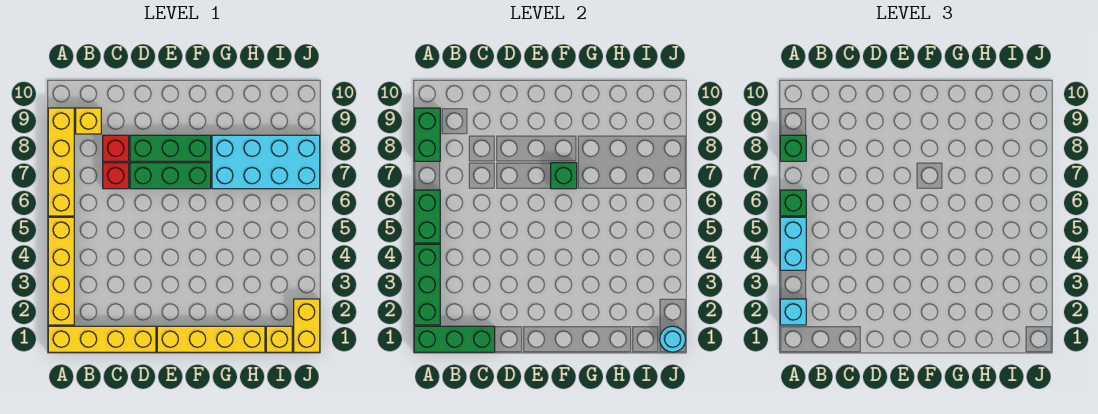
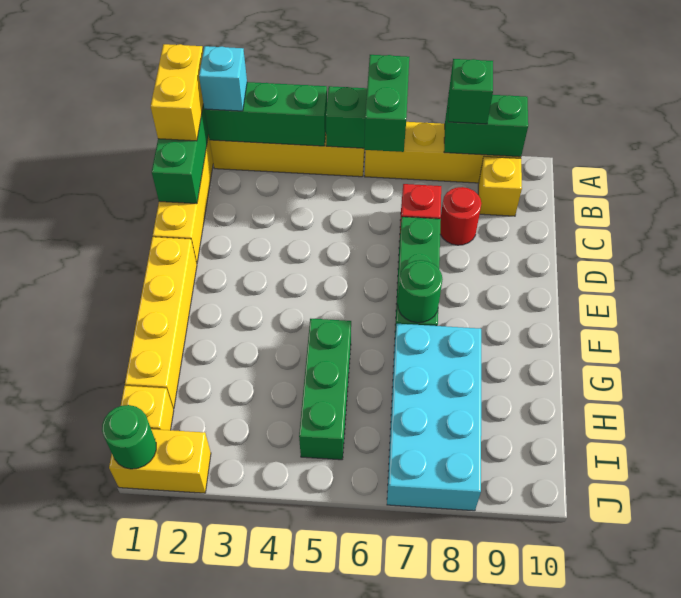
none -> yellow brick A1:B1 level 3
cyan brick A4:A5 level 3 -> none
green brick A6 level 3 -> green brick A6:B6 level 3
red brick C8 level 1 -> red round brick C8 level 1
green brick D8:F8 level 1 -> green brick G5:I5 level 1
green brick F7 level 2 -> green round brick F7 level 2
cyan round brick J1 level 2 -> green round brick J1 level 2

